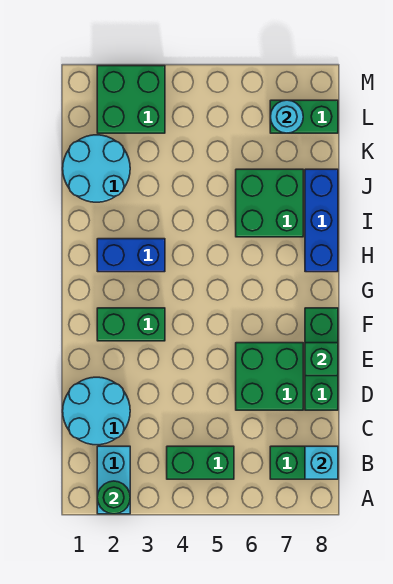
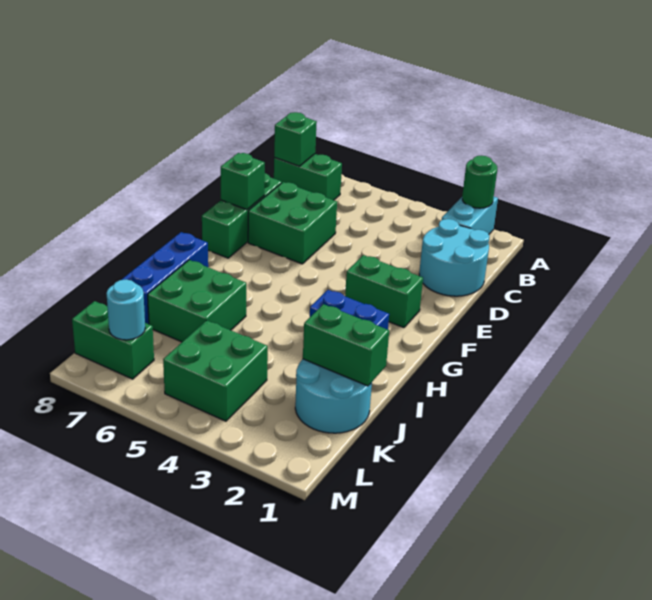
green brick B4:B5 level 1 -> green brick J1:J2 level 2
cyan brick B8 level 2 -> green brick B8 level 2
green brick L2:M3 level 1 -> green brick K4:L5 level 1

